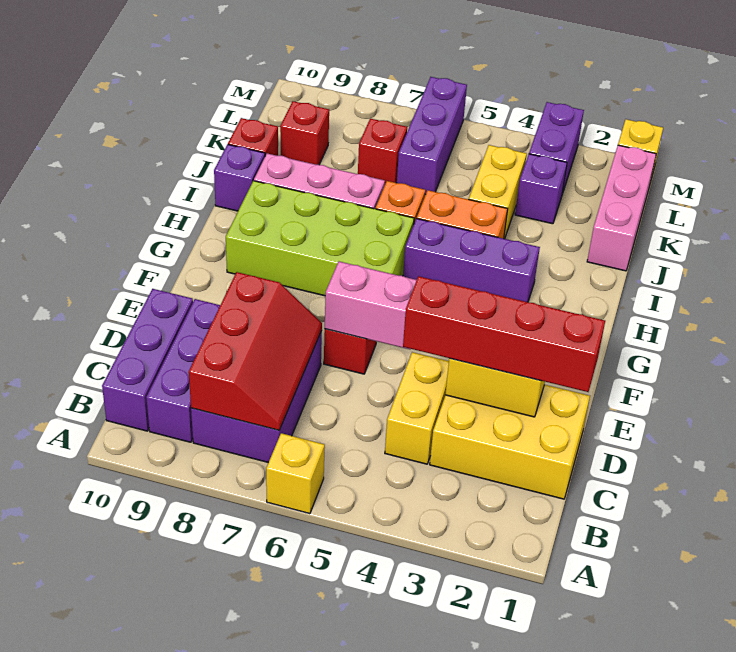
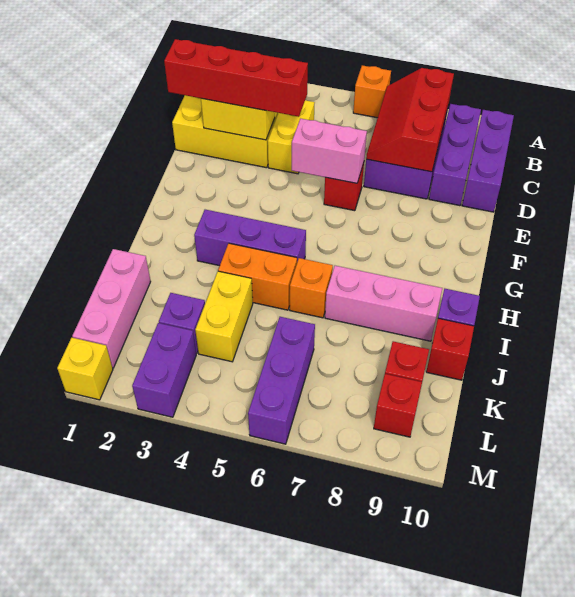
yellow brick A6 level 1 -> orange brick A6 level 1
lime brick G6:H9 level 1 -> none
red brick K7 level 1 -> red brick L9 level 1

